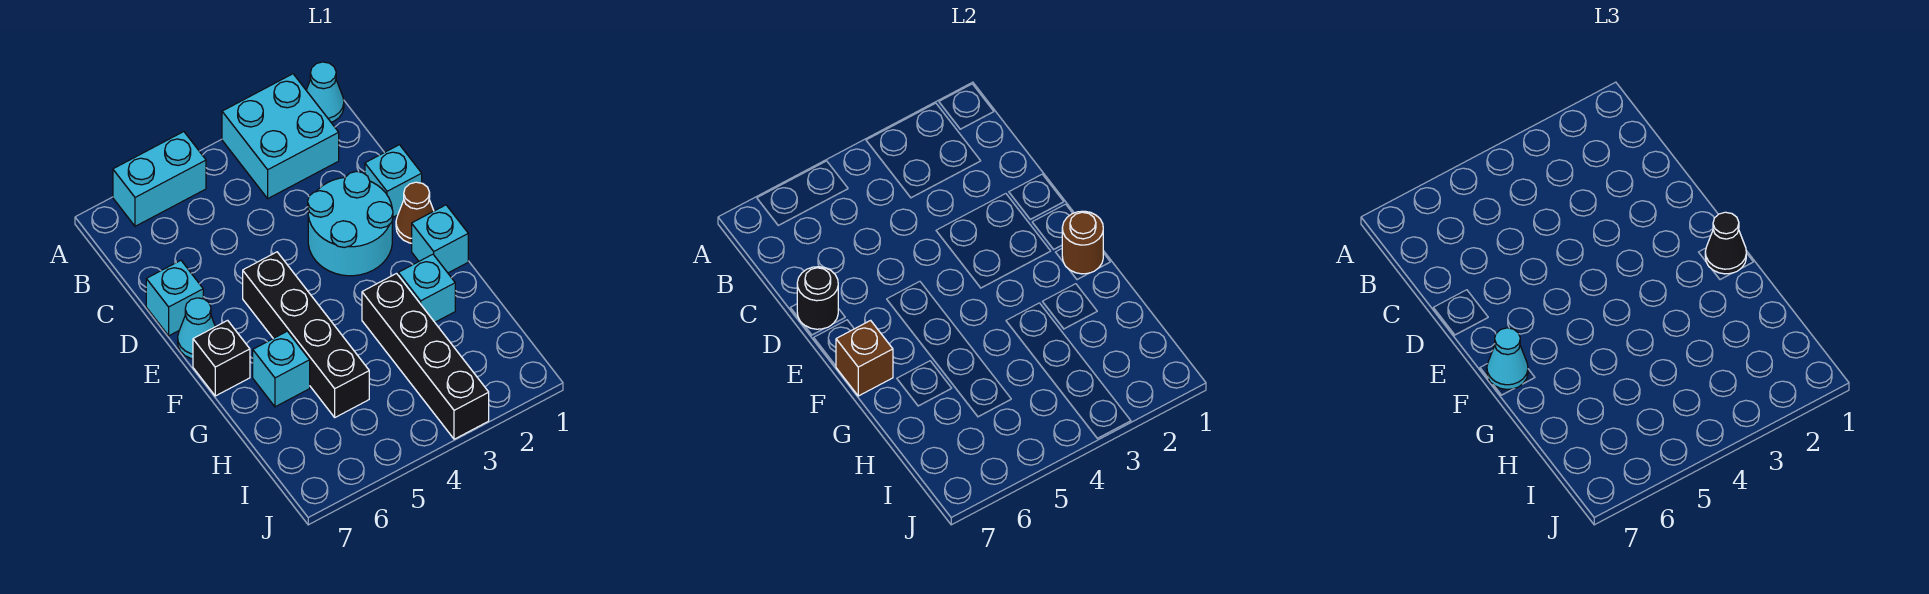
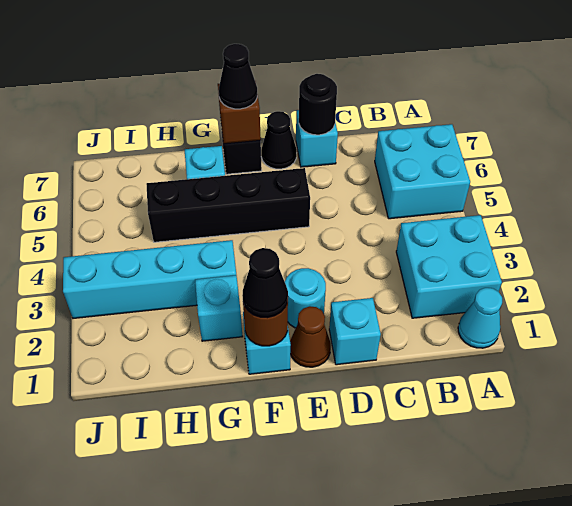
cyan brick A5:A6 level 1 -> cyan brick A5:B6 level 1
cyan round brick D2:E3 level 1 -> cyan round brick E2 level 1
cyan cone E7 level 1 -> black cone E7 level 1
cyan cone F7 level 3 -> black cone F7 level 3
black brick G3:J3 level 1 -> cyan brick G3:J3 level 1

